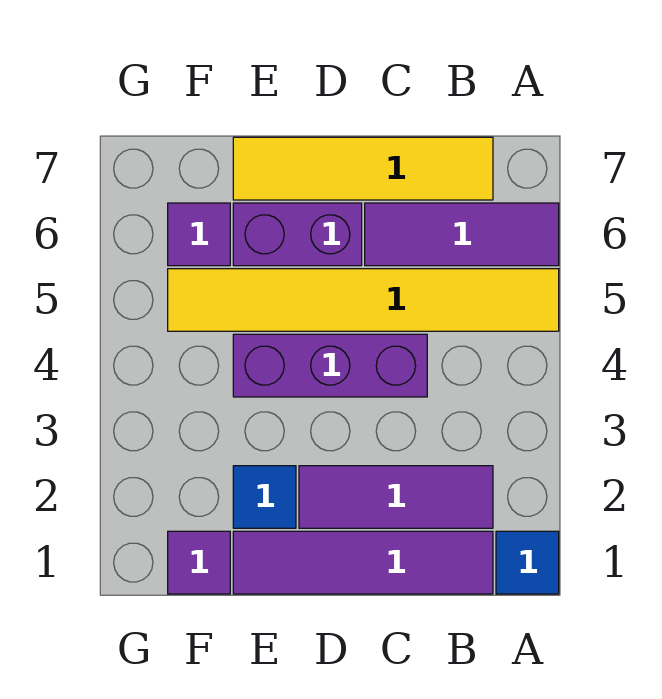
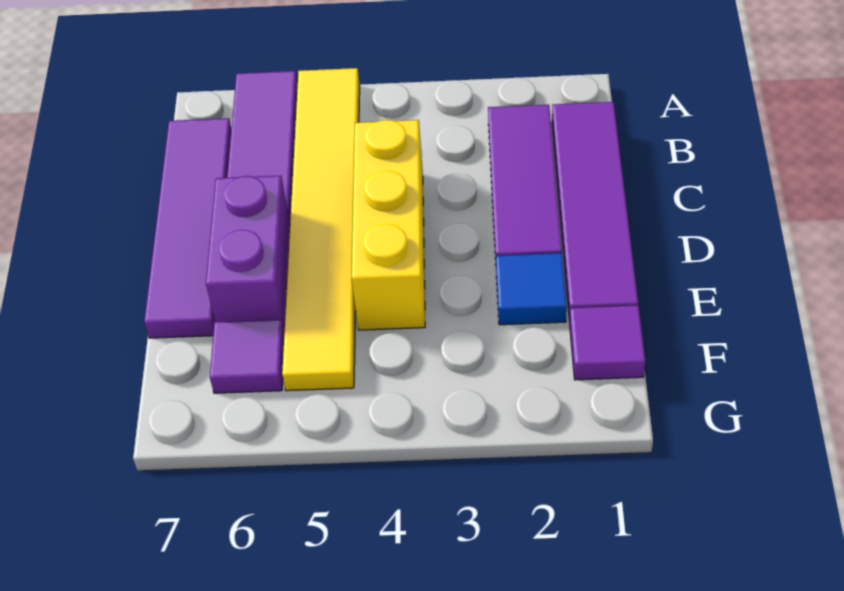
blue tile A1 level 1 -> none
yellow tile B7:E7 level 1 -> purple tile B7:E7 level 1
purple brick C4:E4 level 1 -> yellow brick C4:E4 level 1

